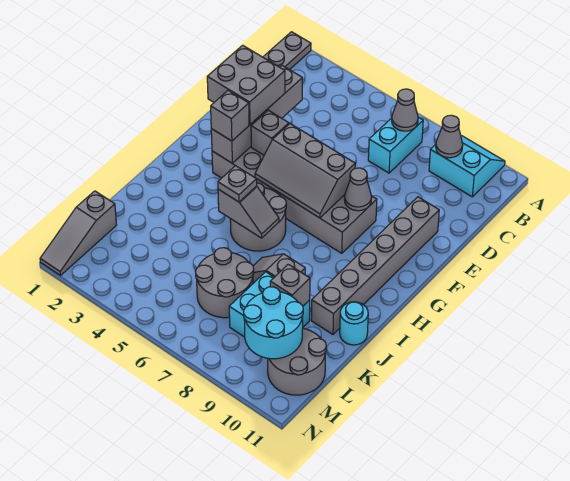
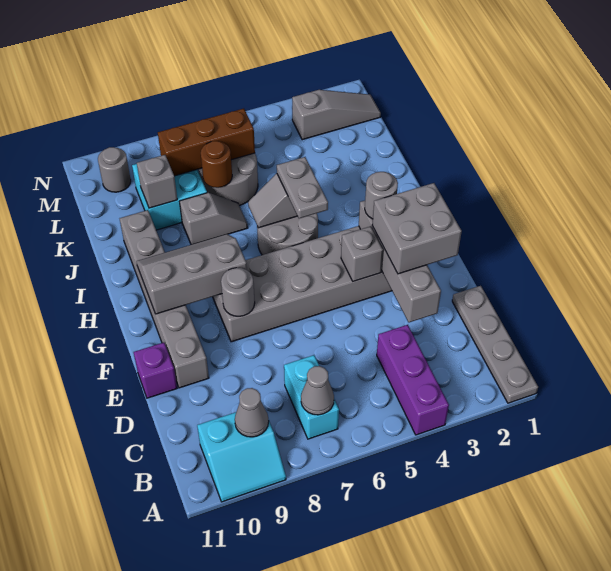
none -> purple brick A4:C4 level 1
none -> purple brick E11 level 1
grey slope F5:G7 level 2 top F -> grey slope G8:H10 level 2 top G
grey cone F8 level 2 -> grey round brick F8 level 2
grey brick G3 level 3 -> grey round brick G3 level 3
grey plate I5 level 3 -> grey plate H5:I5 level 3
cyan round brick J11 level 1 -> none
none -> brown round brick K7 level 2
grey slope L1:N1 level 1 top L -> grey slope M1:M3 level 1 top 3
none -> brown brick L6:L8 level 2
cyan round brick L9:M10 level 2 -> none
grey round brick L10:M11 level 1 -> grey round brick M10 level 1

